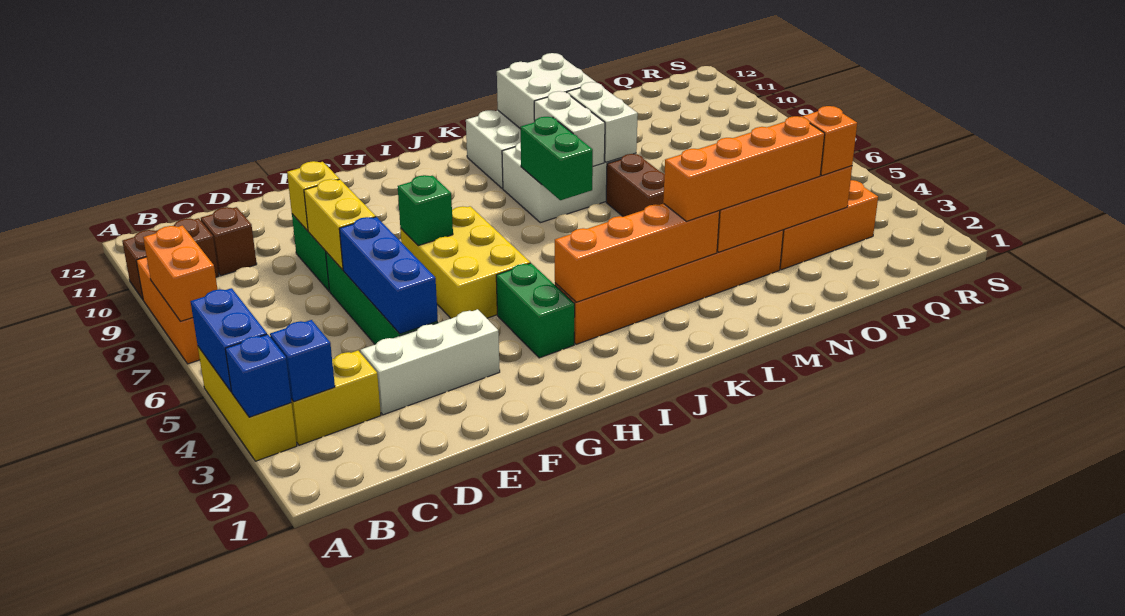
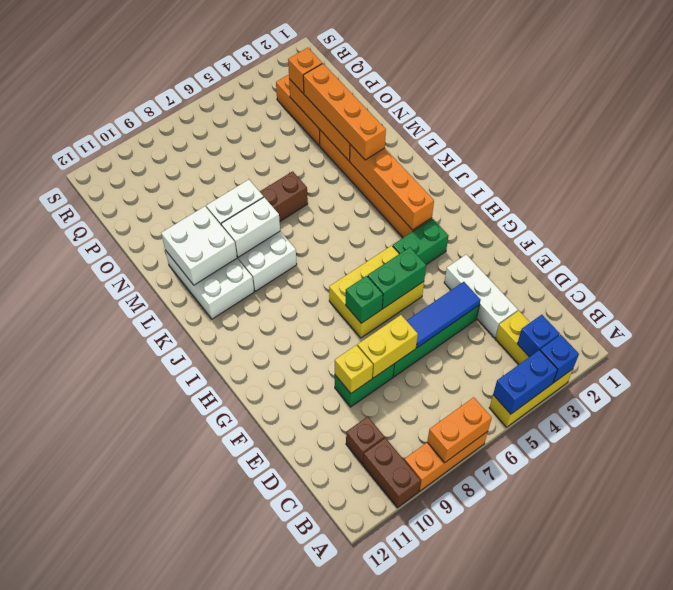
blue brick E4:E6 level 2 -> blue tile E4:E6 level 2
green brick K7:K8 level 2 -> green brick G5:G6 level 2

